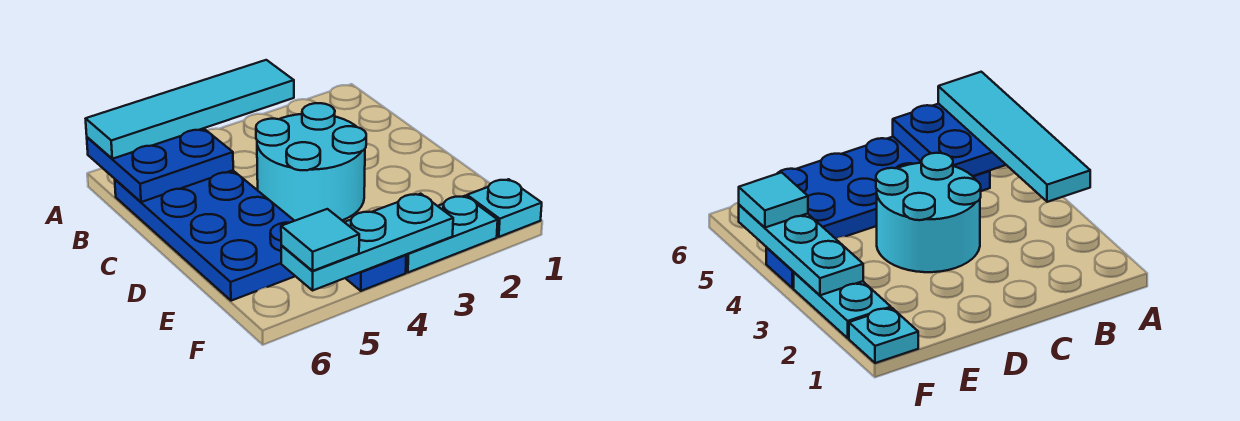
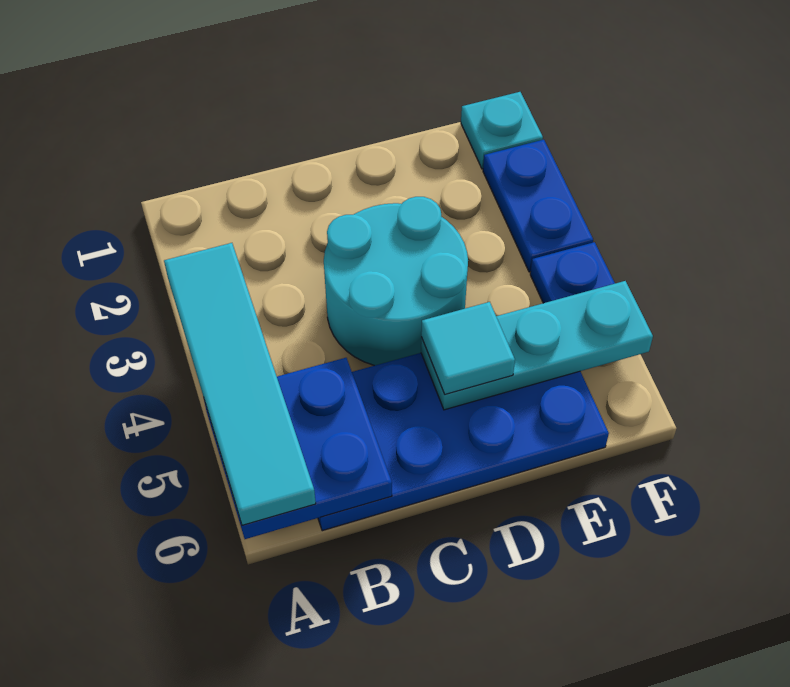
cyan plate F2:F3 level 1 -> blue plate F2:F3 level 1
cyan plate F3:F5 level 2 -> cyan plate D5:F5 level 2
cyan tile F5 level 3 -> cyan tile D5 level 3

